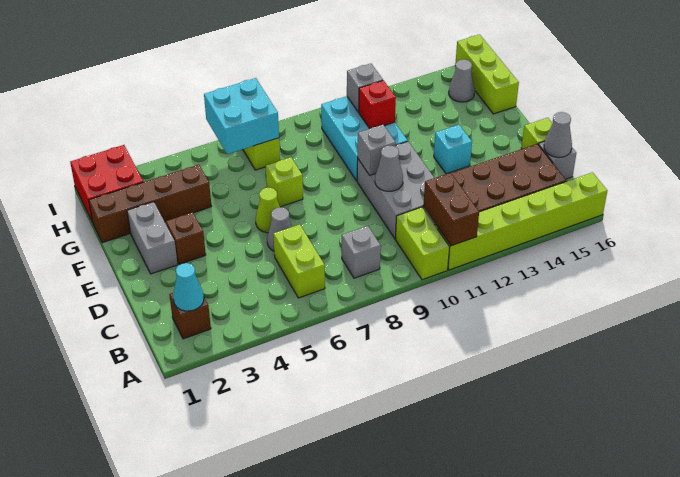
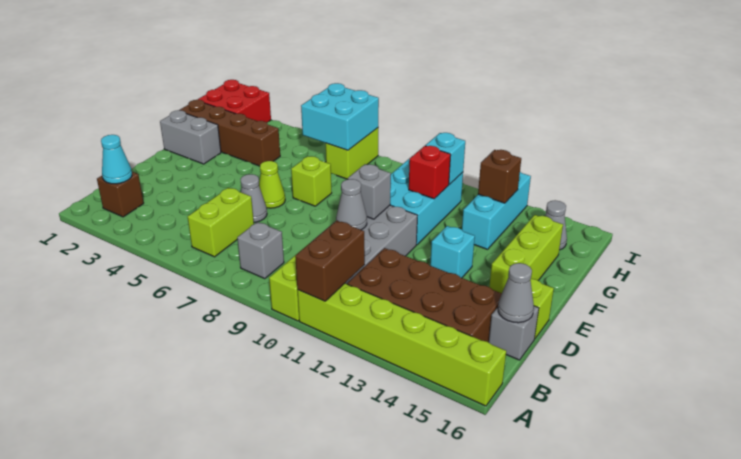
grey brick E2:F2 level 1 -> grey brick F1:F2 level 1
brown brick E3 level 1 -> brown brick H13 level 2
none -> cyan brick G13:I13 level 1
lime brick G16:I16 level 1 -> lime brick E15:G15 level 1
grey brick H11 level 2 -> cyan brick H11 level 2

